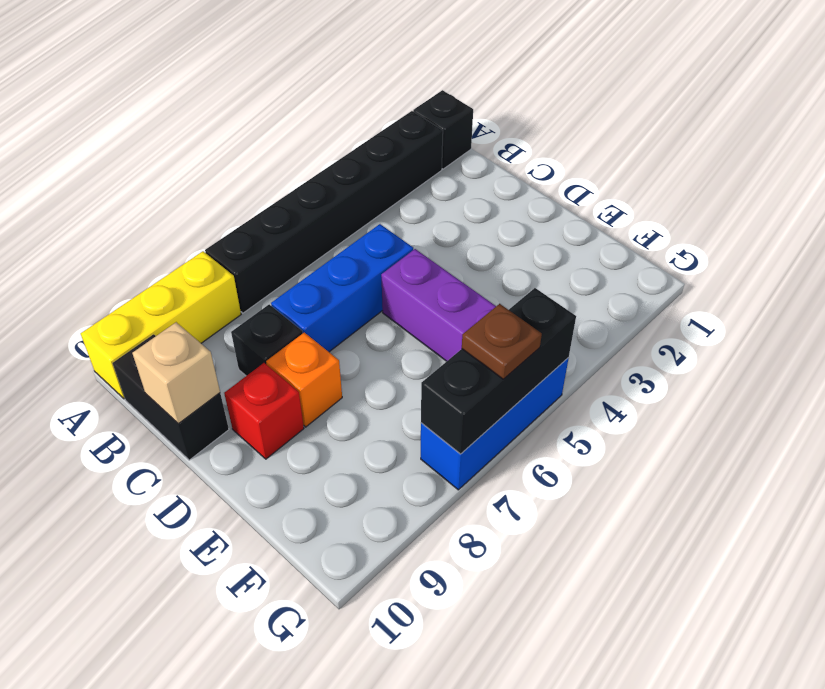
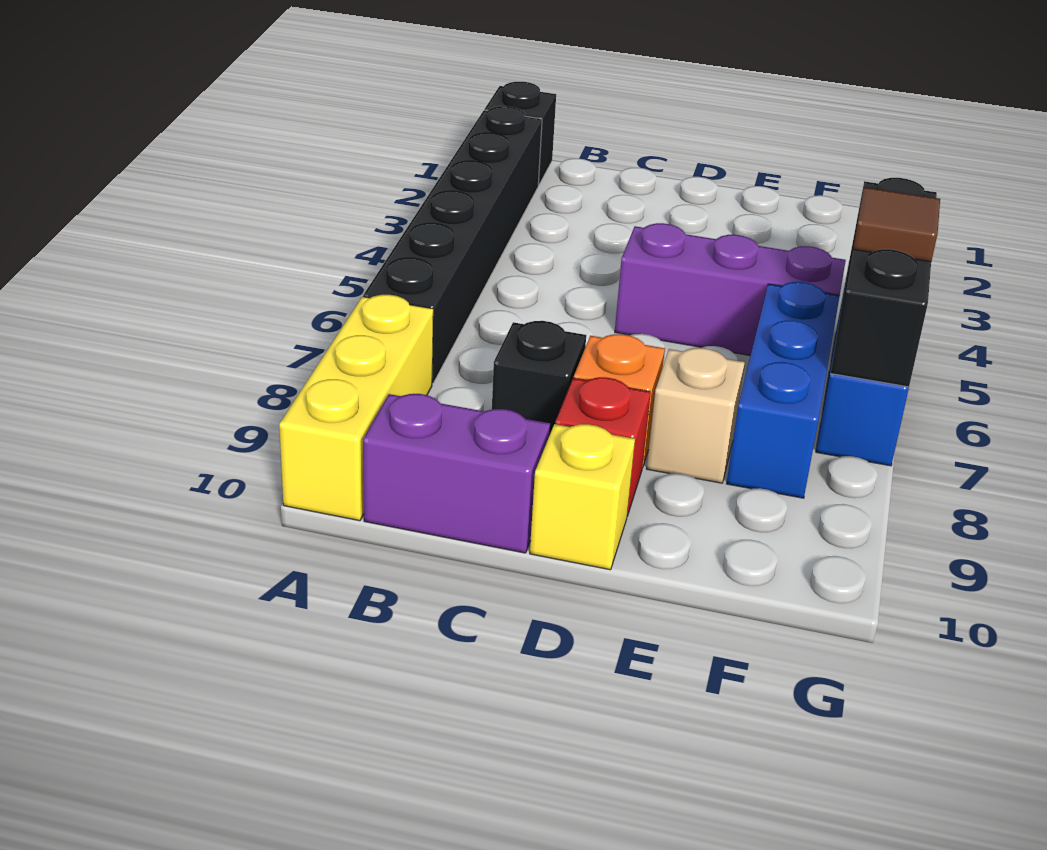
black brick B10:C10 level 1 -> purple brick B10:C10 level 1
blue brick C5:C7 level 1 -> blue brick F6:F8 level 1
tan brick C10 level 2 -> tan brick E8 level 1
none -> yellow brick D10 level 1
brown plate G6 level 3 -> brown tile G6 level 3

